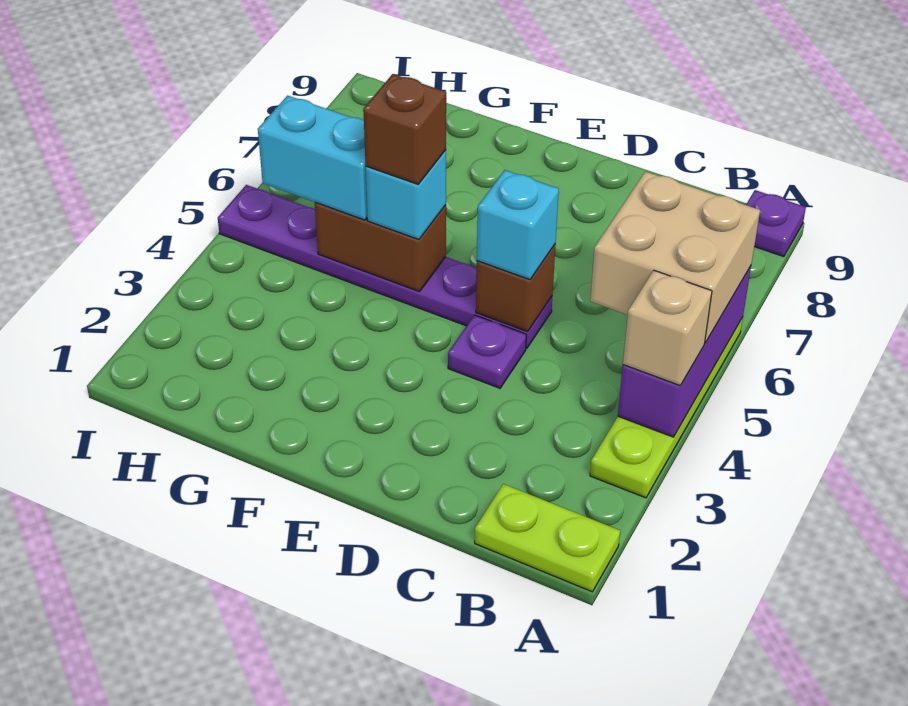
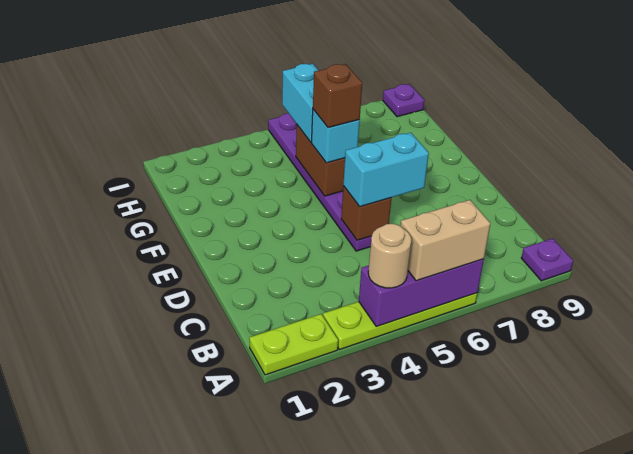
lime plate A1:B1 level 1 -> lime plate A1:A2 level 1
tan brick A4 level 3 -> tan round brick A4 level 3
tan brick A5:B6 level 3 -> tan brick A5:A6 level 3
purple plate D4 level 1 -> purple plate I9 level 1
cyan brick D5 level 3 -> cyan brick D5:D6 level 3

